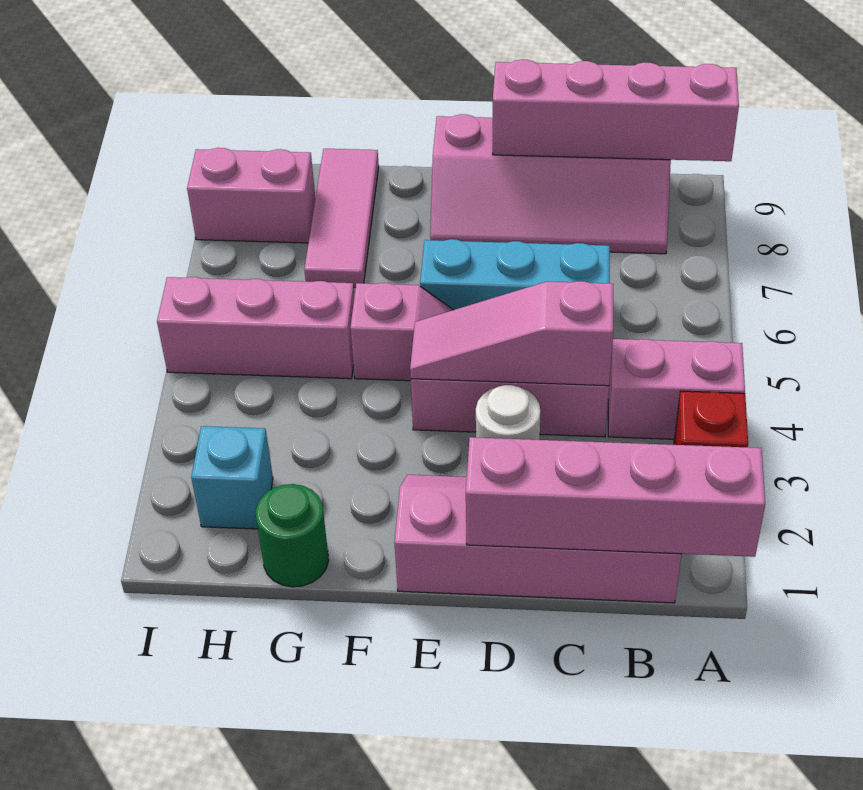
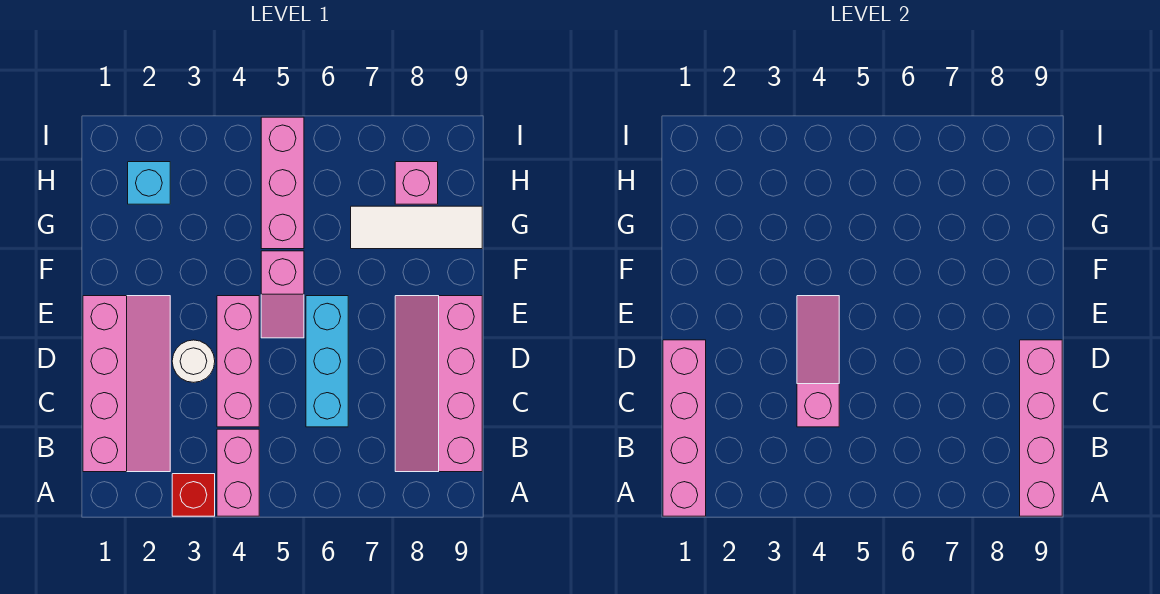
green round brick G1 level 1 -> none
pink tile G7:G9 level 1 -> white tile G7:G9 level 1
pink brick H8:I8 level 1 -> pink brick H8 level 1

